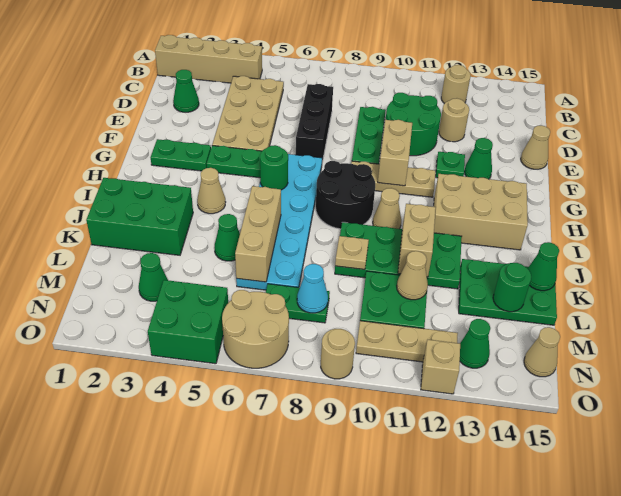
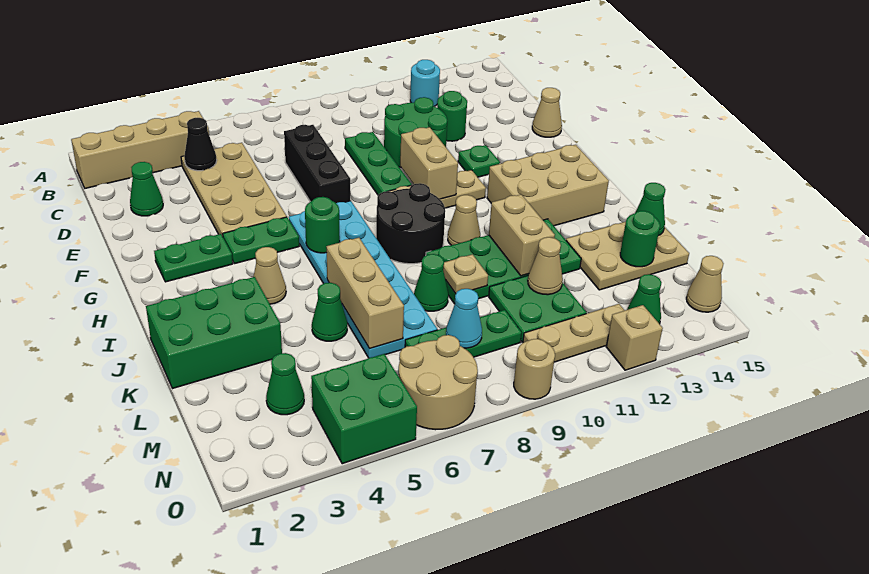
tan round brick B12 level 1 -> cyan round brick B12 level 1
none -> black cone C4 level 2
tan round brick D12 level 1 -> green round brick D12 level 1
green cone F13 level 1 -> green cone K8 level 1
green plate K13:L15 level 1 -> tan plate K13:L15 level 1
green plate M7:M8 level 1 -> green plate M7:M9 level 1

